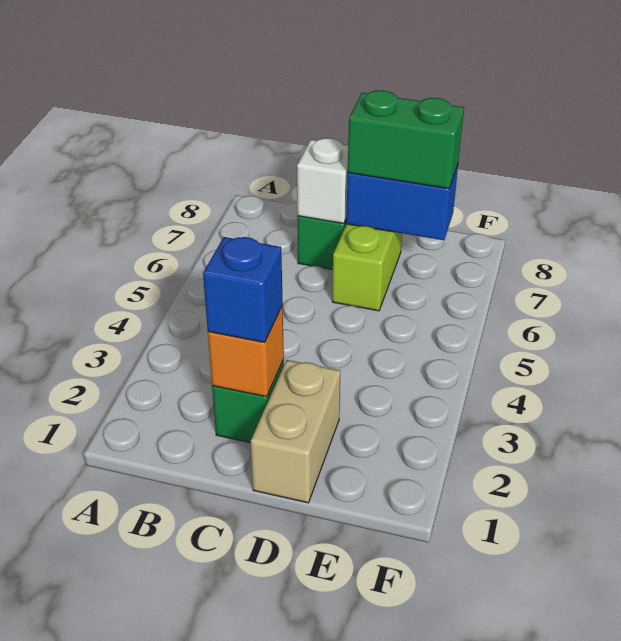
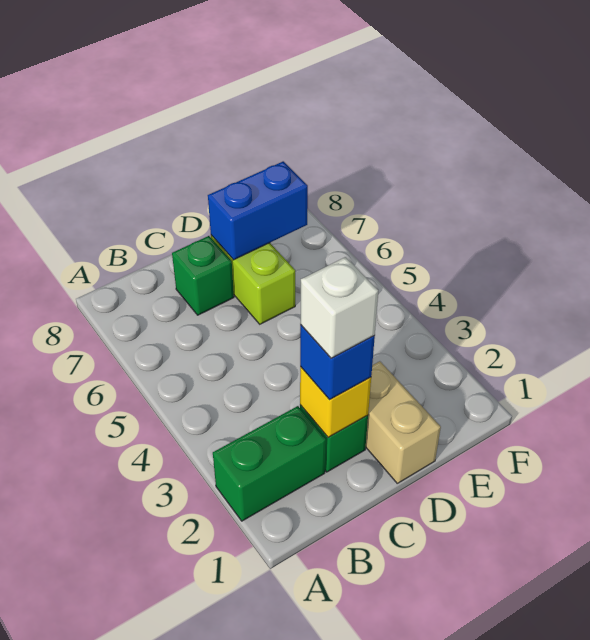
orange brick C2 level 2 -> yellow brick C2 level 2
white brick C7 level 2 -> white brick C2 level 4
green brick D7:E7 level 3 -> green brick A2:B2 level 1

